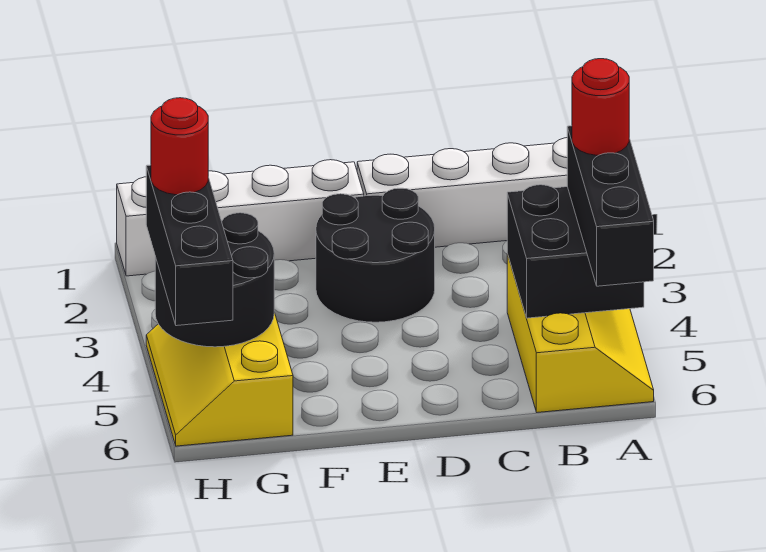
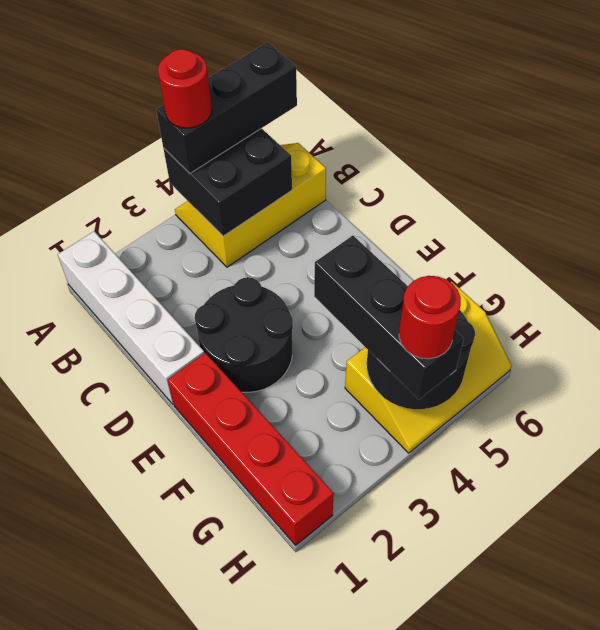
white brick E1:H1 level 1 -> red brick E1:H1 level 1
black brick H4:H6 level 3 -> black brick F4:H4 level 3

